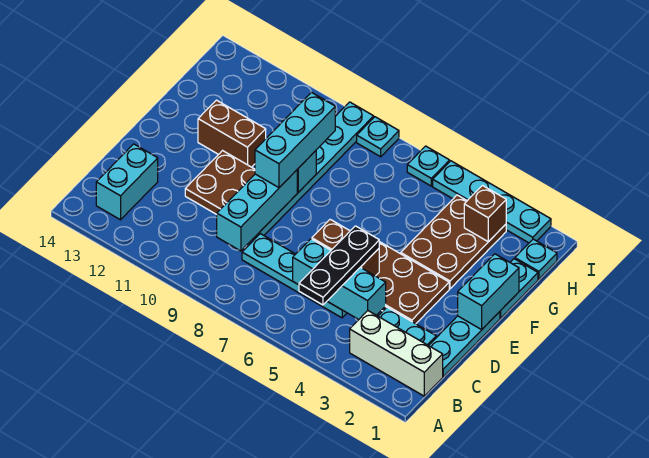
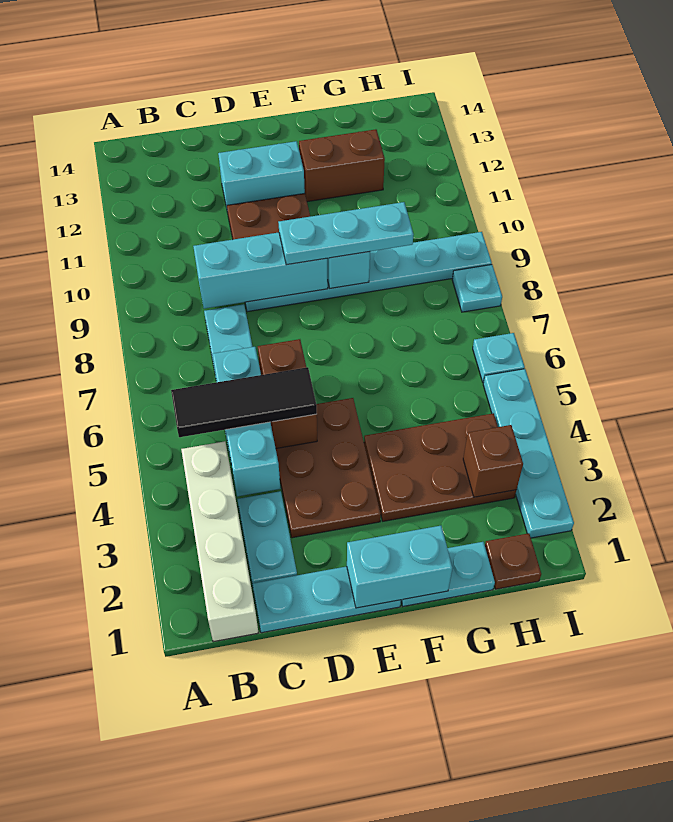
white brick B1:B3 level 1 -> white brick B1:B4 level 1
black plate B5:D5 level 3 -> black tile B5:D5 level 3
cyan brick B13:C13 level 1 -> cyan brick D12:E12 level 1
cyan brick E9:G9 level 3 -> cyan plate E9:G9 level 3
brown brick F11:F12 level 1 -> brown brick F12:G12 level 1
cyan plate H1 level 1 -> brown plate H1 level 1

